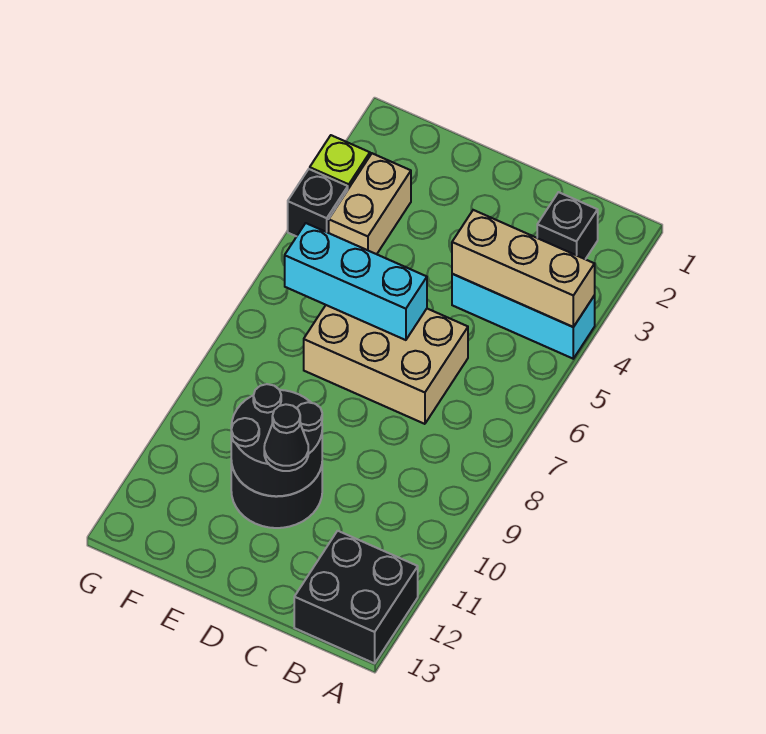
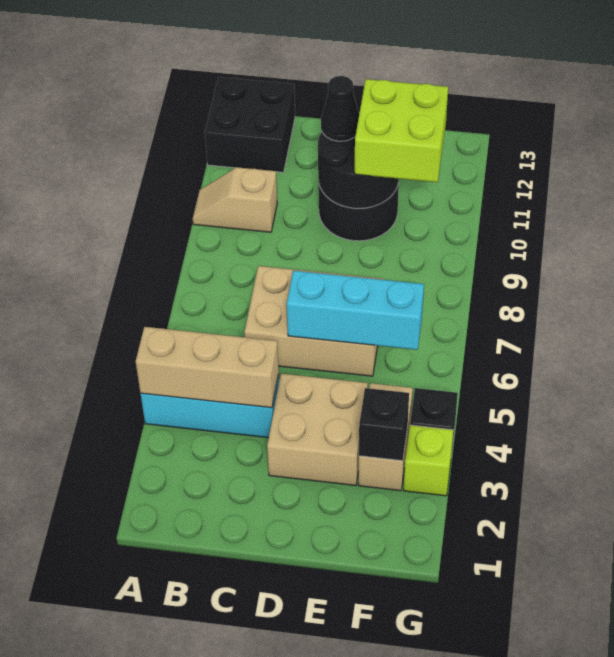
none -> tan slope A10:B10 level 1 top B
black brick B2 level 1 -> black brick F3 level 2
none -> tan brick D3:E4 level 1
none -> lime brick E10:F11 level 3

